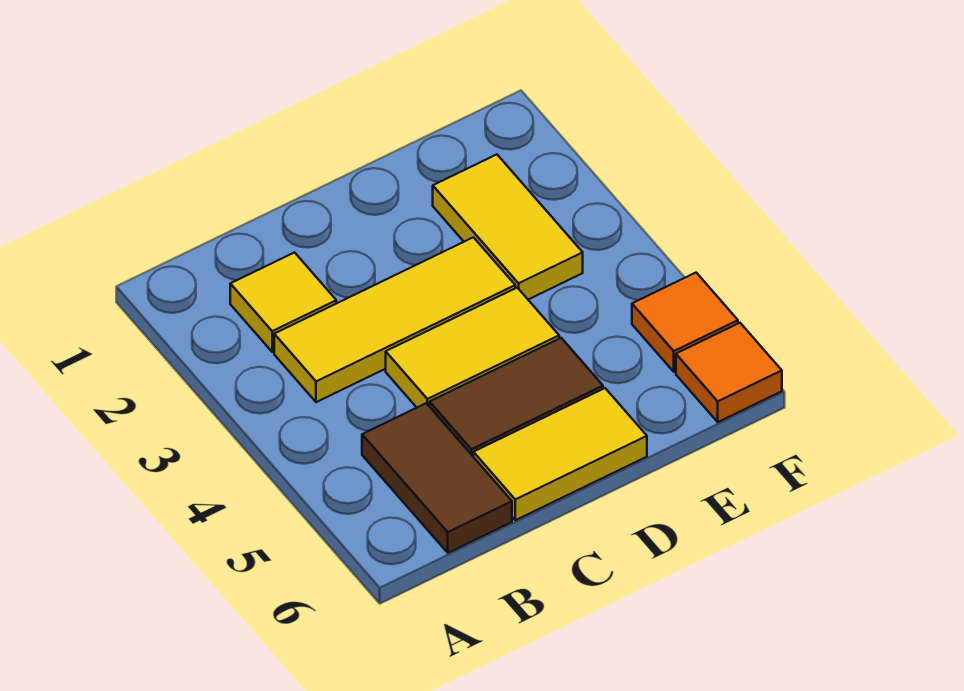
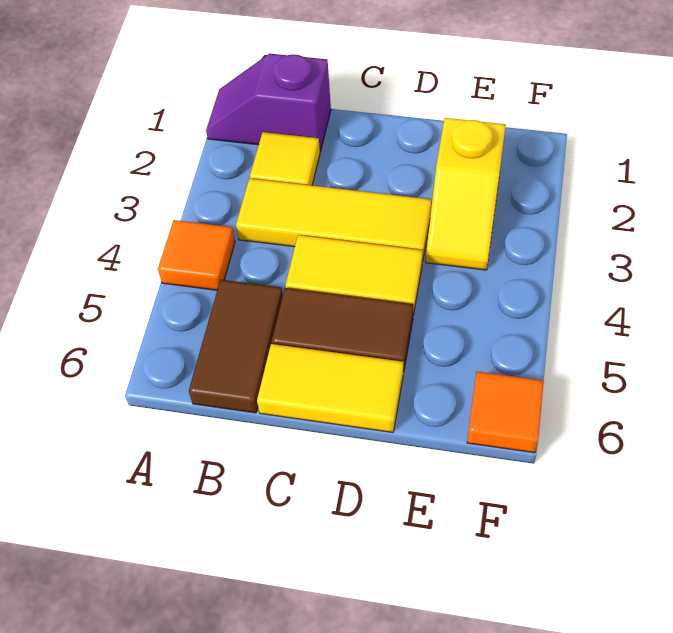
none -> purple slope A1:B1 level 1 top B
yellow tile E2:E3 level 1 -> yellow slope E2:E3 level 1 top 2
orange tile F5 level 1 -> orange tile A4 level 1

